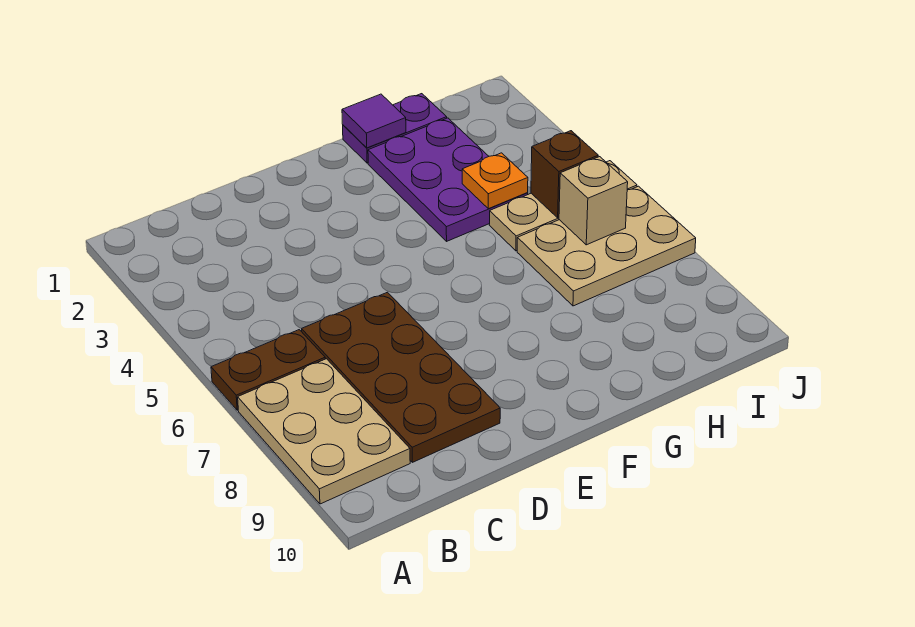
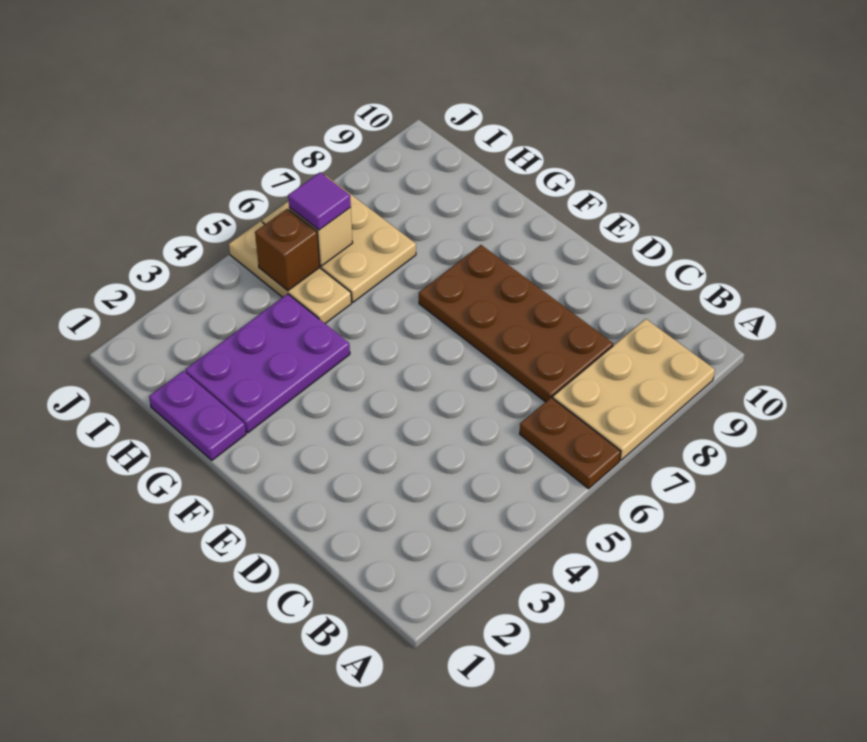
brown plate C6:D9 level 1 -> brown plate C7:F8 level 1
purple tile G1 level 2 -> purple tile I6 level 3
orange plate H4 level 2 -> none

